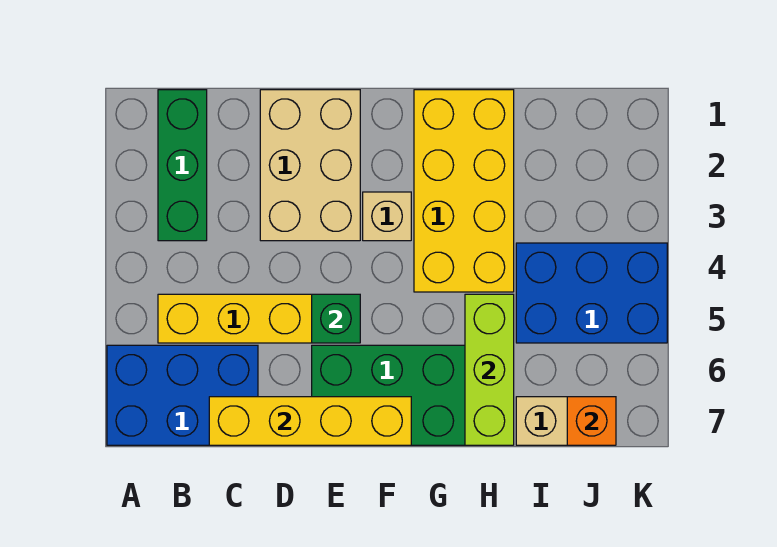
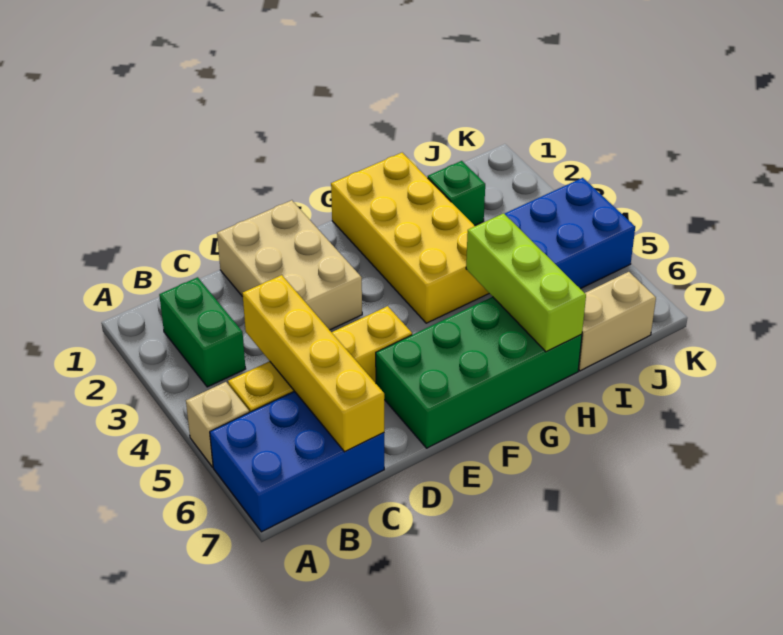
green brick B1:B3 level 1 -> green brick B2:B3 level 1
yellow brick C7:F7 level 2 -> yellow brick C4:C7 level 2
green brick E5 level 2 -> green brick I2 level 1
tan brick F3 level 1 -> tan brick A5 level 1
orange brick J7 level 2 -> none

